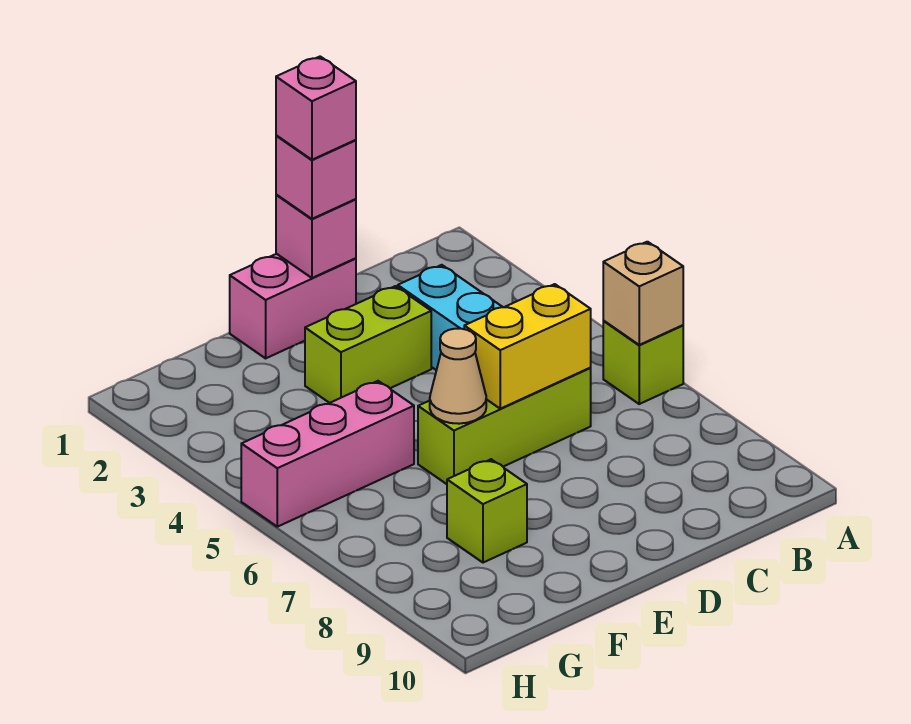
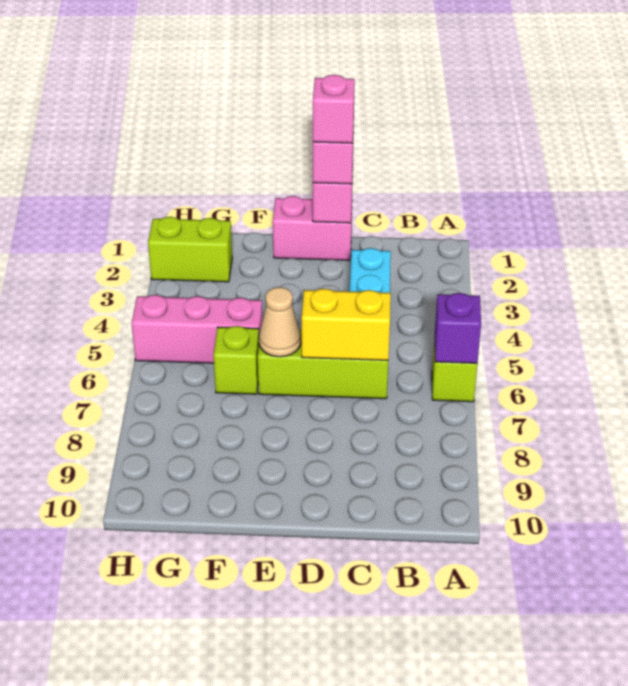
tan brick A6 level 2 -> purple brick A6 level 2
lime brick D3:E3 level 1 -> lime brick G2:H2 level 1
lime brick F8 level 1 -> lime brick F6 level 1

